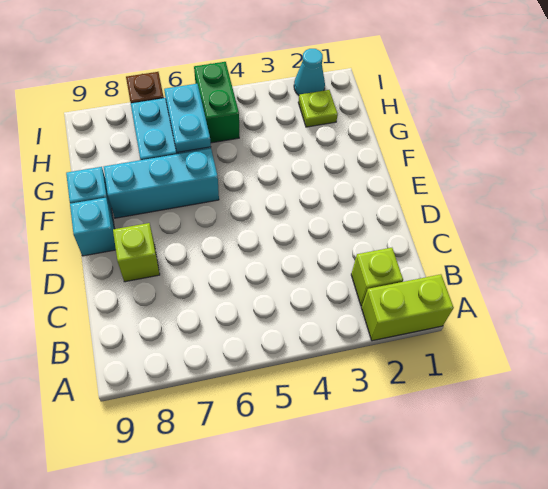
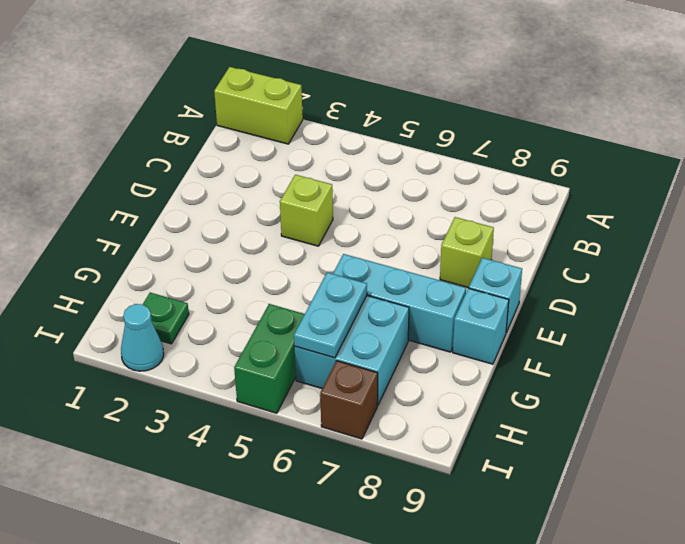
lime brick B2 level 1 -> lime brick D4 level 1
lime plate H2 level 1 -> green plate H2 level 1

